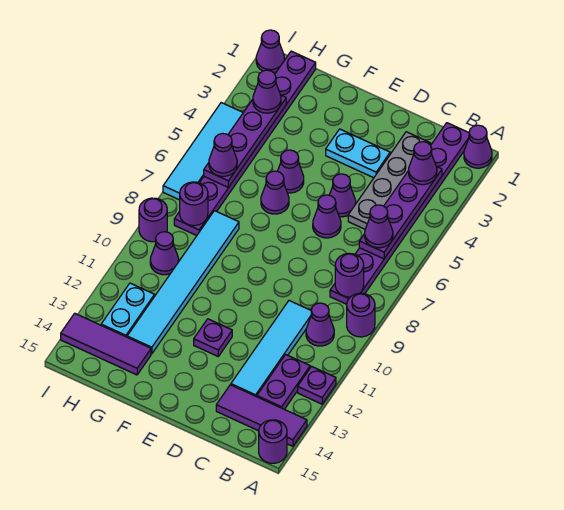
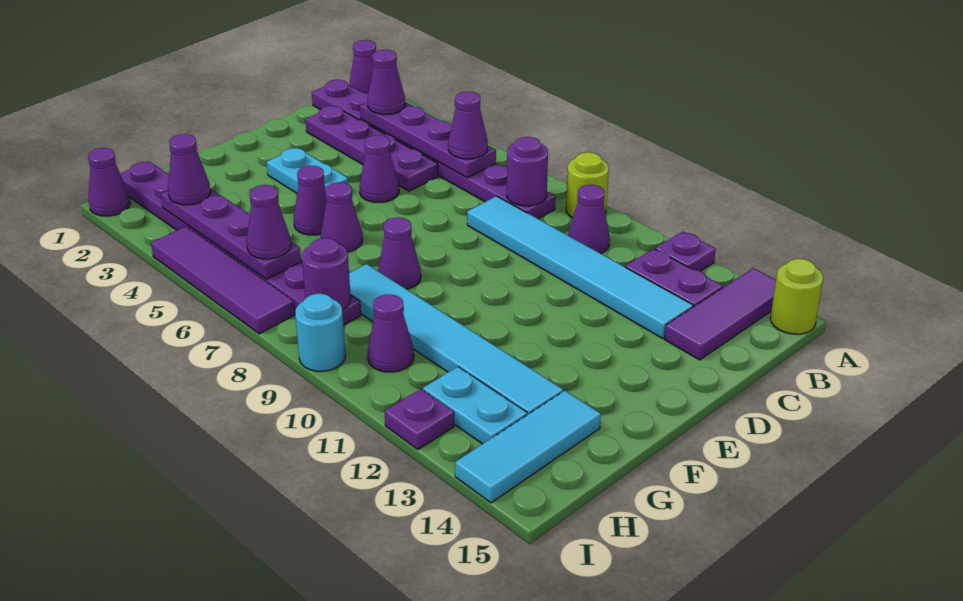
purple round brick A9 level 1 -> lime round brick A9 level 1
purple round brick A15 level 1 -> lime round brick A15 level 1
grey plate C2:C5 level 1 -> purple plate C2:C5 level 1
cyan tile C10:C13 level 1 -> cyan tile C8:C13 level 1
cyan plate D3:E3 level 1 -> cyan plate E3:E4 level 1
purple cone D6 level 1 -> purple cone F8 level 1
purple plate E12 level 1 -> purple plate I12 level 1
purple tile G14:I14 level 1 -> cyan tile G14:I14 level 1
cyan tile I4:I7 level 1 -> purple tile I4:I7 level 1
purple round brick I9 level 1 -> cyan round brick I9 level 1

